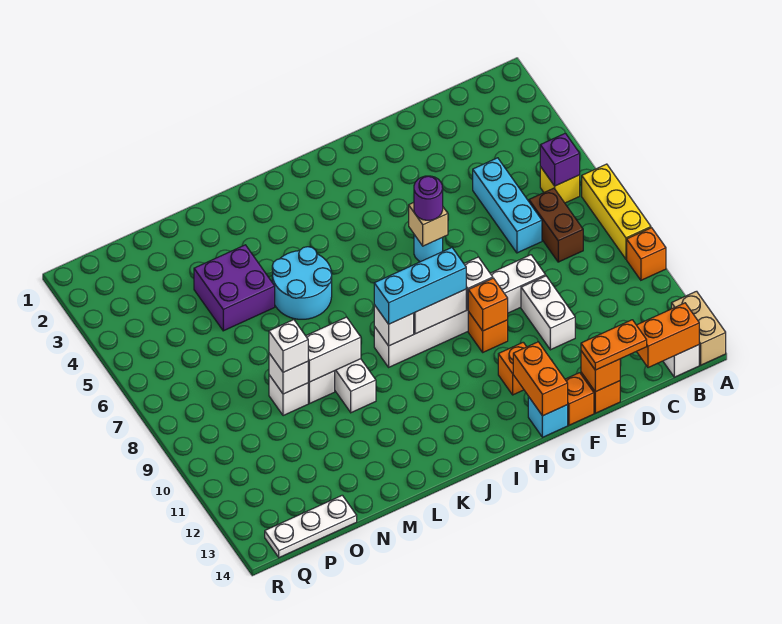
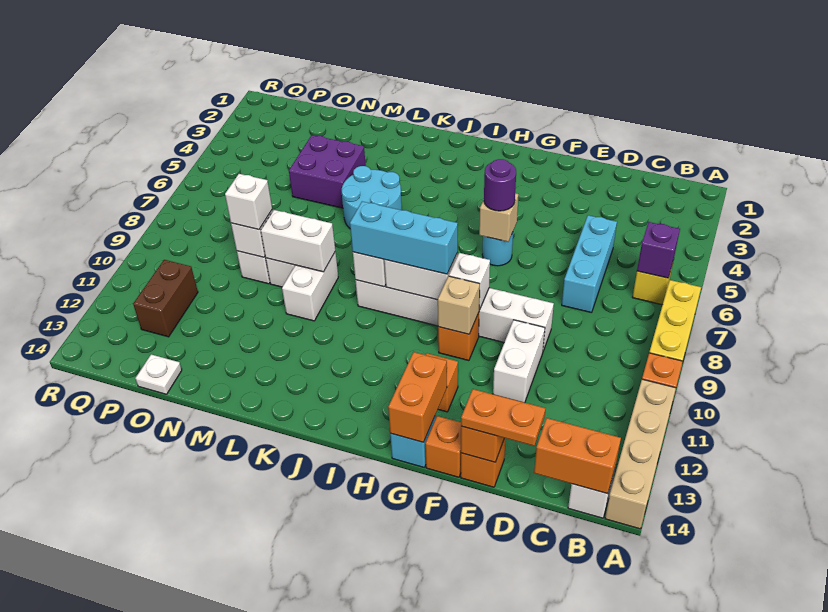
tan brick A13:A14 level 1 -> tan brick A11:A14 level 1
brown brick C7:C8 level 1 -> brown brick P11:P12 level 1
orange brick G10 level 2 -> tan brick G10 level 2
white plate O14:Q14 level 1 -> white plate O14 level 1

